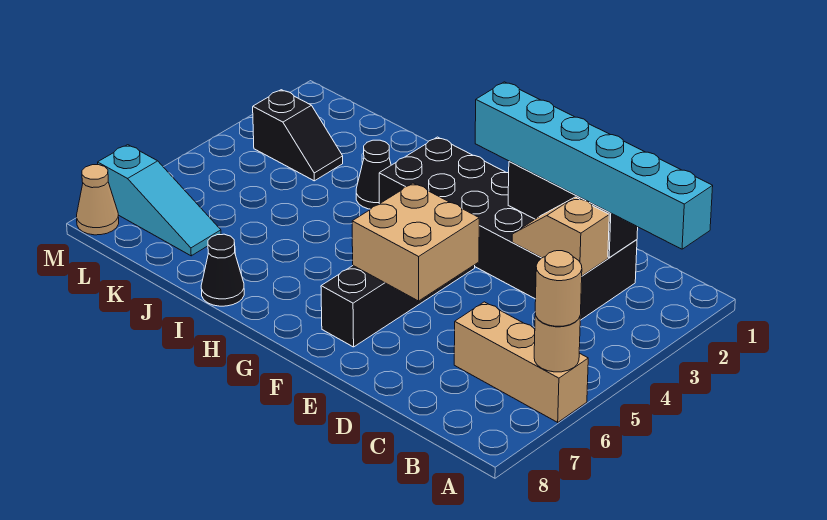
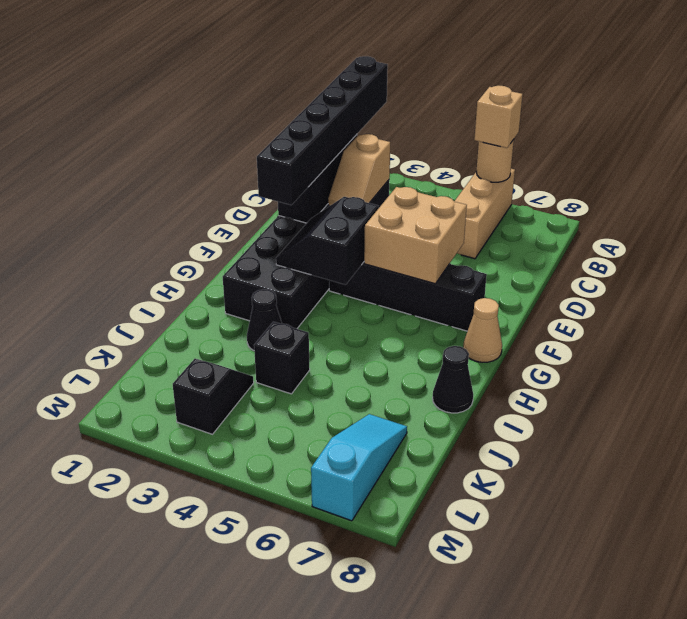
cyan brick A2:F2 level 3 -> black brick A2:F2 level 3
tan round brick A6 level 3 -> tan brick A6 level 3
none -> black slope F3:G4 level 2 top 4
none -> black brick J4 level 1
tan cone M8 level 1 -> tan cone G8 level 1

